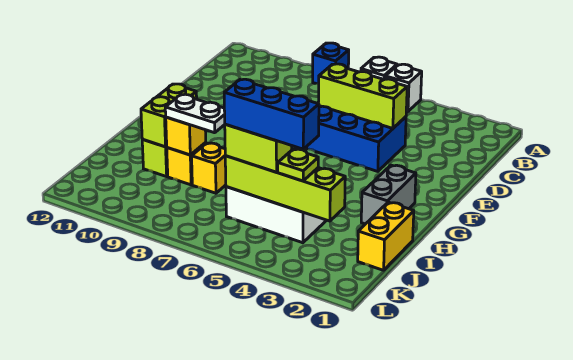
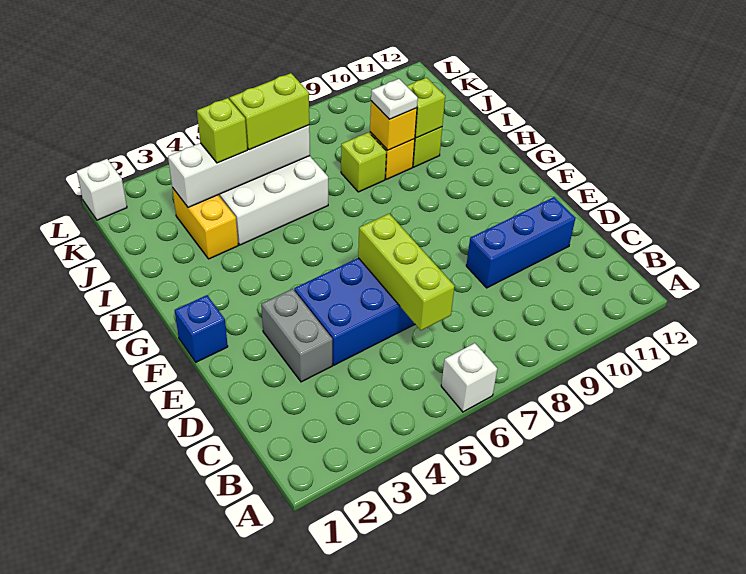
white brick A5 level 1 -> white brick L1 level 1
blue brick A8 level 1 -> blue brick F1 level 1
lime brick D4:D6 level 2 -> lime brick C6:E6 level 2
grey brick G2:H2 level 1 -> grey brick D3:E3 level 1
lime brick H10:I10 level 2 -> lime brick I10 level 2
yellow brick I1:J1 level 1 -> yellow brick I3:J3 level 1
yellow brick I8 level 1 -> lime brick I8 level 1
white plate I8:I9 level 3 -> white plate I9 level 3
lime brick J3:J6 level 2 -> white brick J3:J6 level 2
lime plate J4 level 3 -> lime brick J4 level 3
blue brick J4:J6 level 4 -> blue brick D9:D11 level 1

